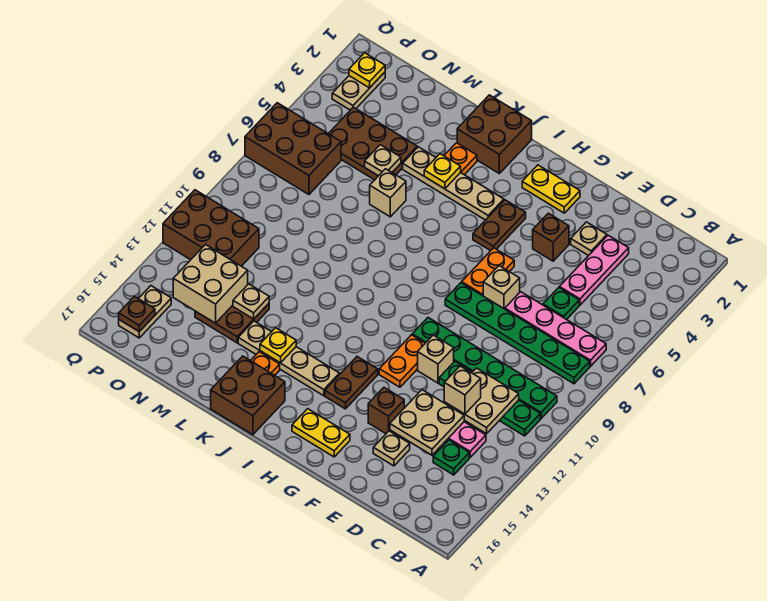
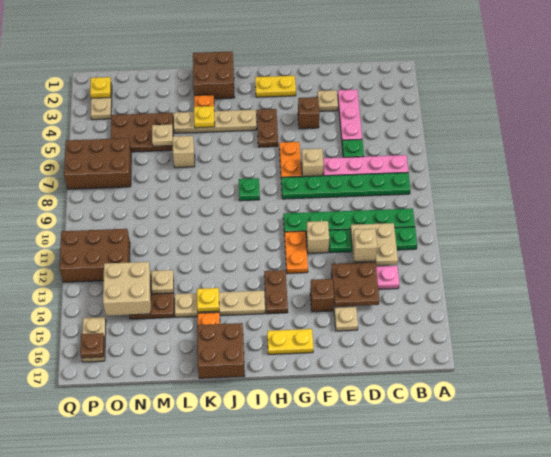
green plate C14 level 1 -> green plate I8 level 1
tan plate D13:E14 level 2 -> brown plate D13:E14 level 2

